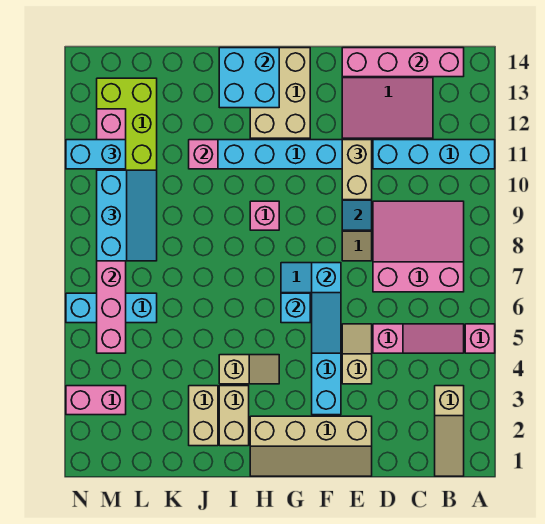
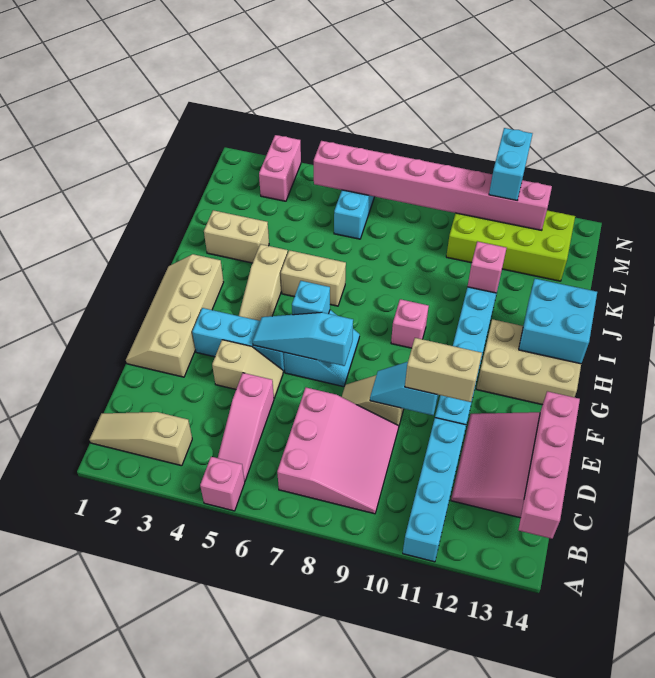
tan slope H4:I4 level 1 top I -> tan slope G4:I4 level 1 top I
tan brick I2:I3 level 1 -> tan brick I5:I6 level 1
cyan slope L8:M10 level 3 top M -> none

